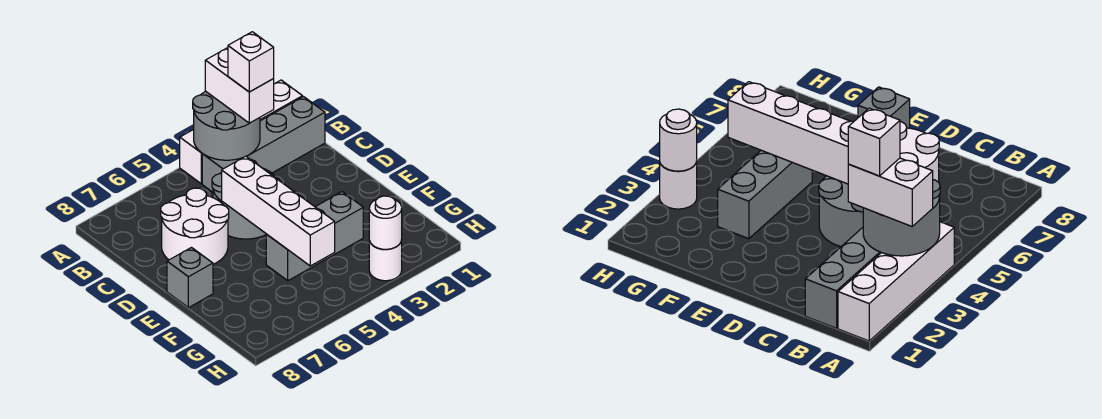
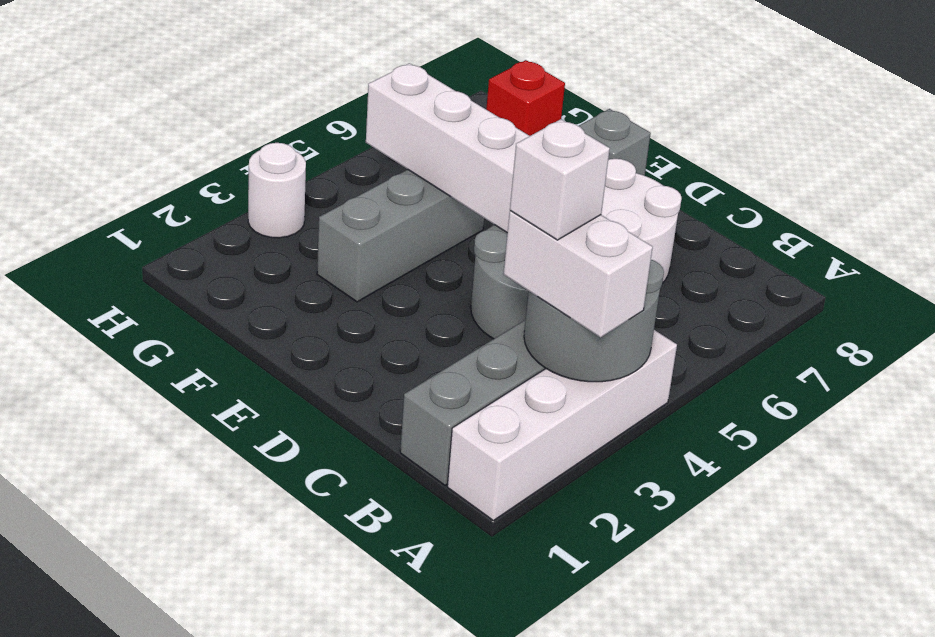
none -> red brick G8 level 1
white round brick H3 level 2 -> none

